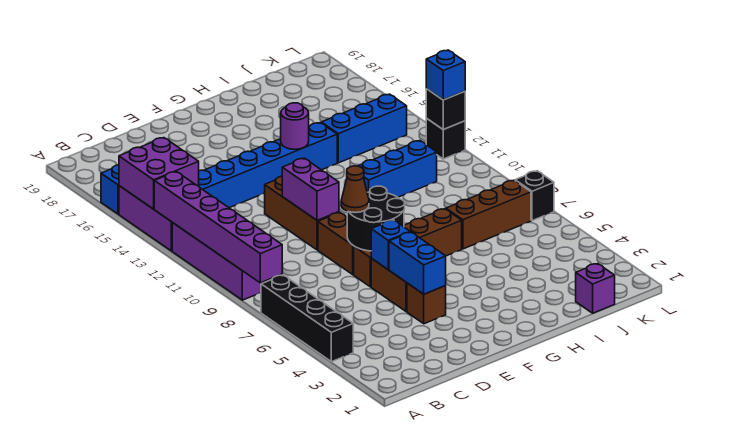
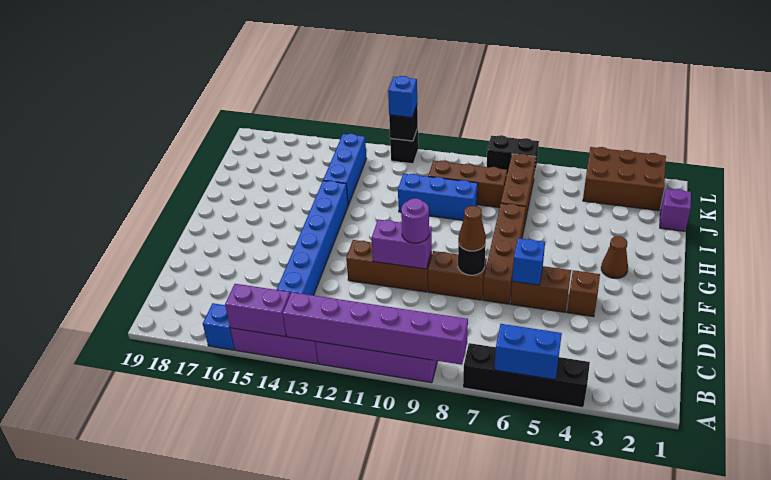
purple brick A14:B15 level 2 -> purple brick A14:A15 level 2
blue brick E4:E5 level 2 -> blue brick A5:A6 level 2
black round brick E7:F8 level 2 -> black round brick E8 level 2
none -> brown cone G3 level 1
purple round brick G14 level 2 -> purple round brick E10 level 3
blue brick H11:J11 level 1 -> blue brick I9:I11 level 1
none -> brown brick J8:J10 level 1
none -> brown brick K2:L4 level 1
black brick L7 level 1 -> black brick L7:L8 level 1

